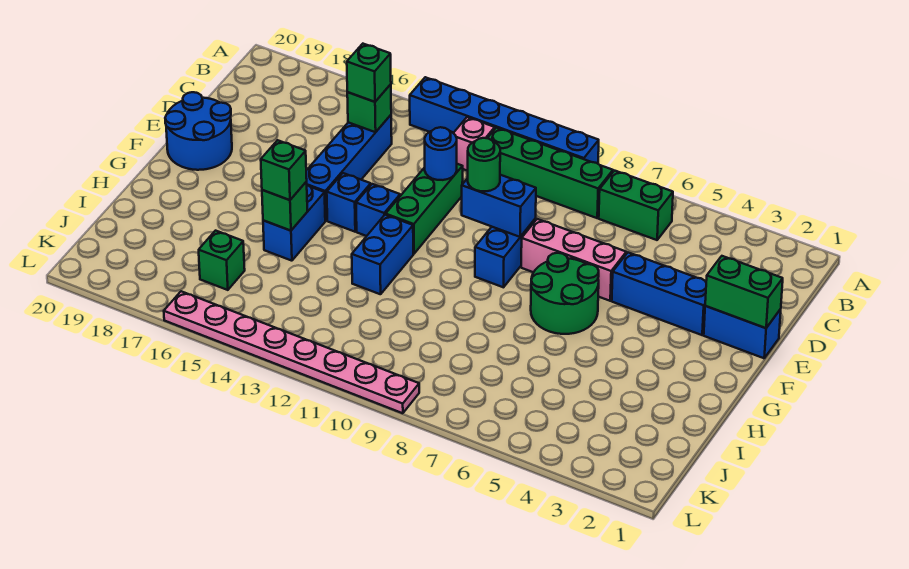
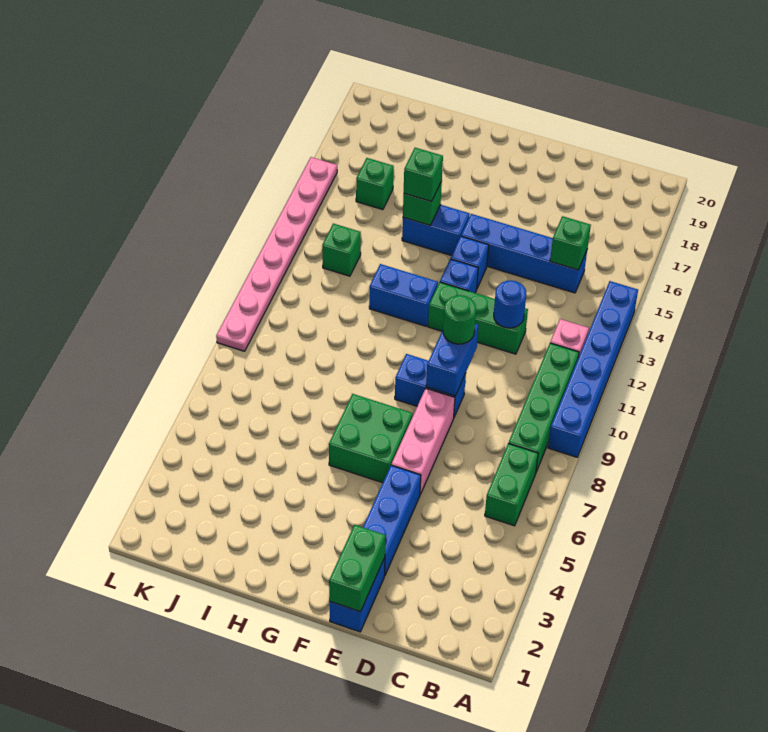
green brick C15 level 3 -> green brick J13 level 1
blue round brick E19:F20 level 1 -> none
green round brick F6:G7 level 1 -> green brick F6:G7 level 1

